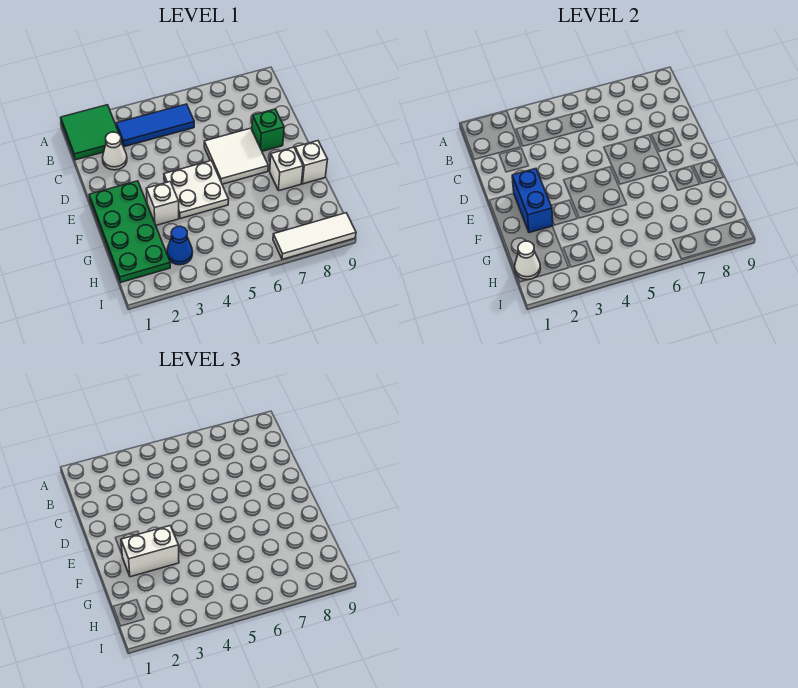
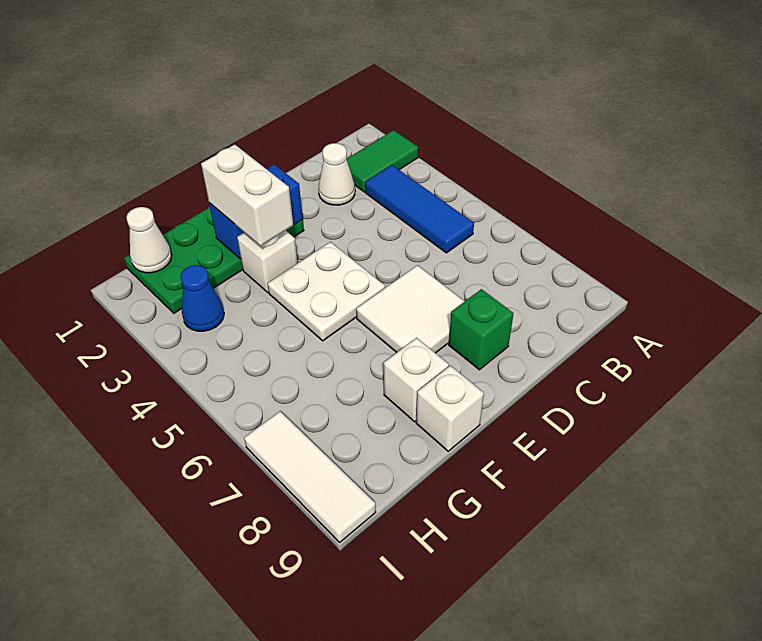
green tile A1:B2 level 1 -> green tile A2:B2 level 1

